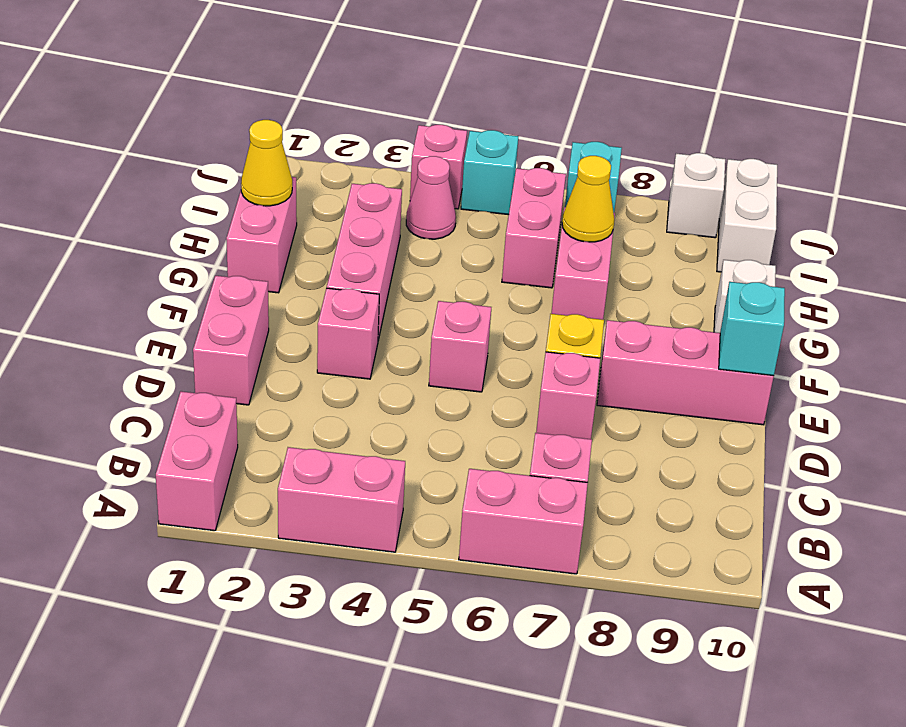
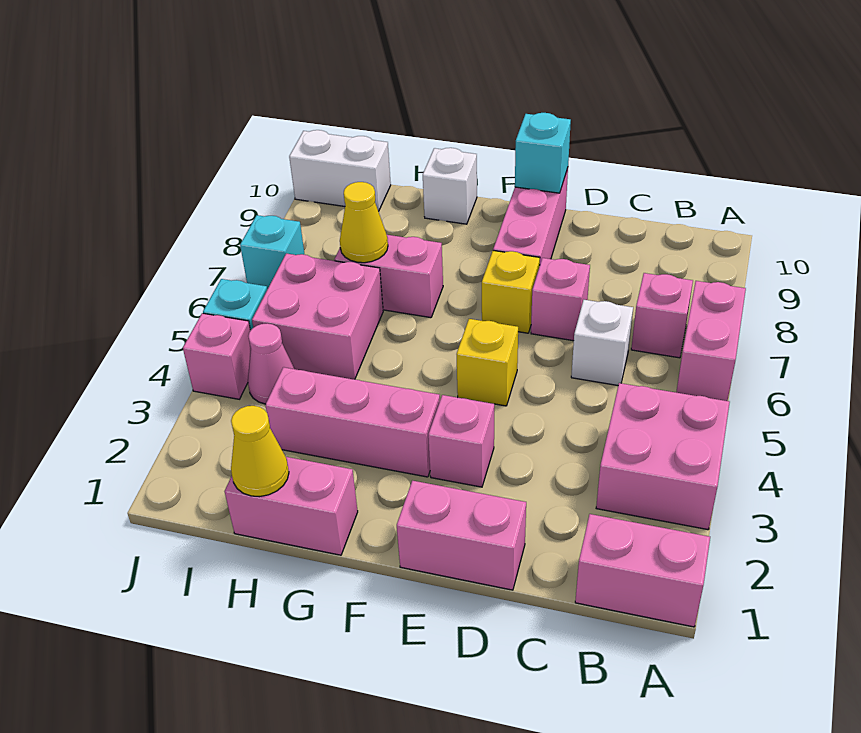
pink brick A3:A4 level 1 -> pink brick A3:B4 level 1
pink brick E5 level 1 -> yellow brick E5 level 1
pink brick H6:I6 level 1 -> pink brick H5:I6 level 1
white brick J9 level 1 -> white brick C6 level 1

